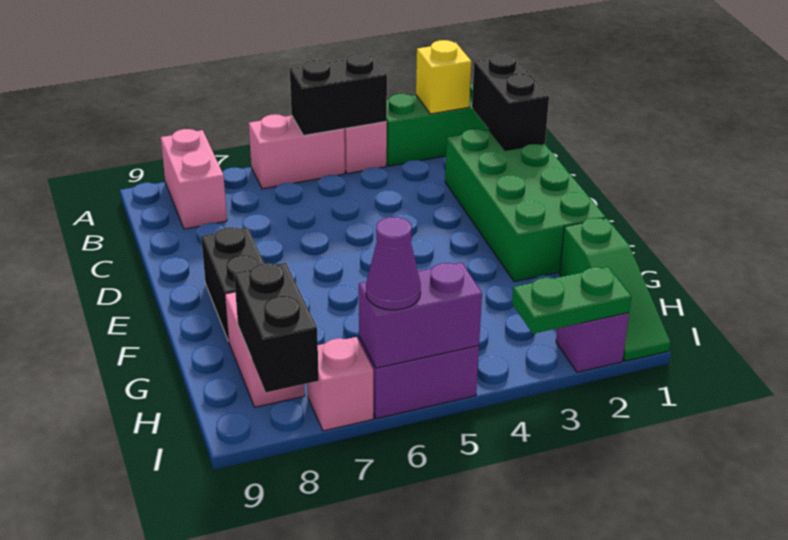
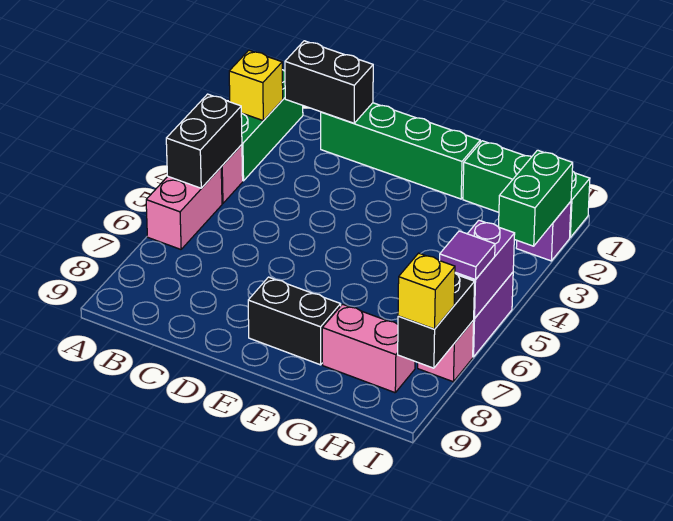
pink brick A8:B8 level 1 -> none
green brick C1:F2 level 1 -> green brick C1:F1 level 1
green slope G1:I1 level 1 top G -> green brick G1:I1 level 1
black brick H8:I8 level 2 -> black brick I7:I8 level 2
green plate I2:I3 level 2 -> green brick I2:I3 level 2
purple cone I6 level 3 -> purple tile I6 level 3
none -> yellow brick I8 level 3

